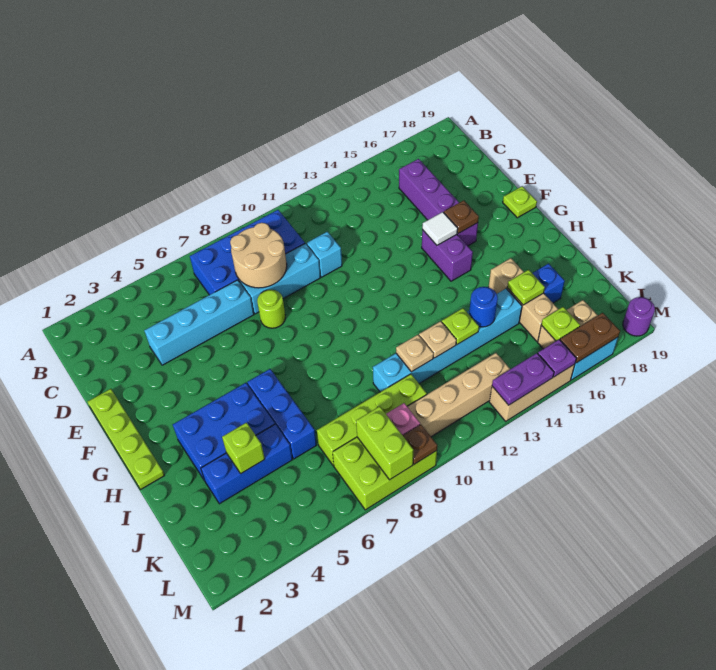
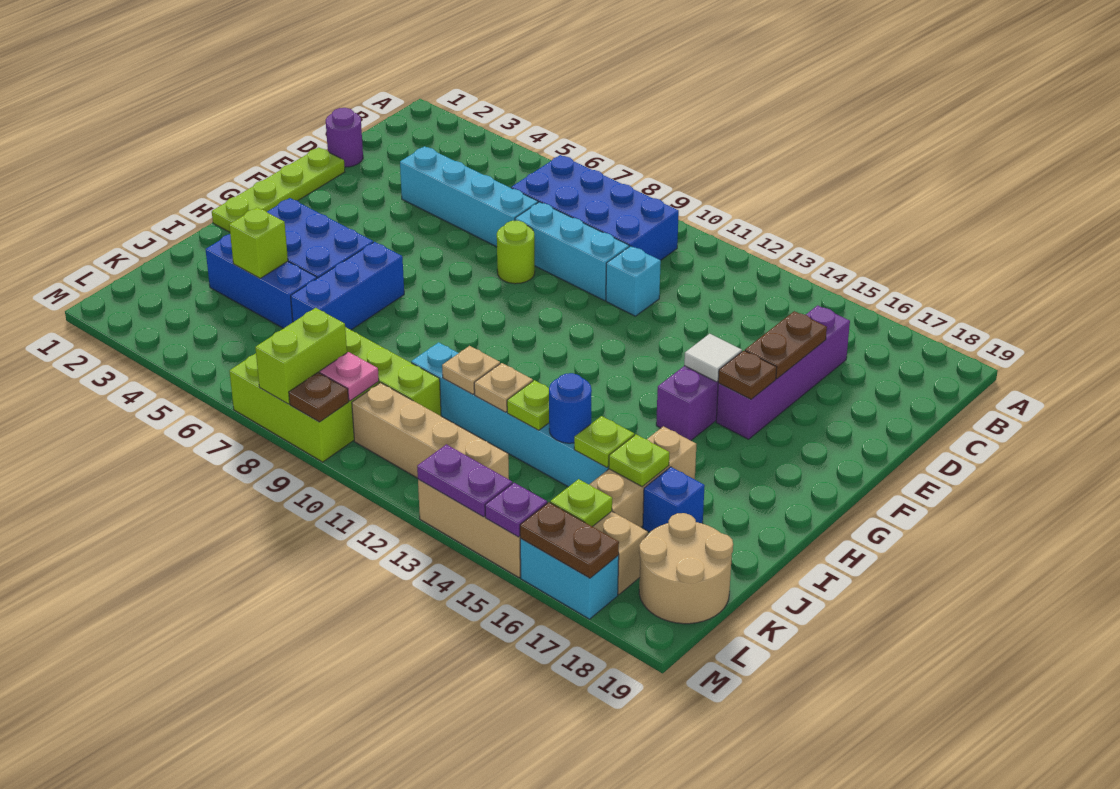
tan round brick C8:D9 level 2 -> tan round brick K18:L19 level 1
none -> brown plate D16:E16 level 2
lime plate F19 level 1 -> lime plate J15 level 2
purple round brick M19 level 1 -> purple round brick D1 level 1

